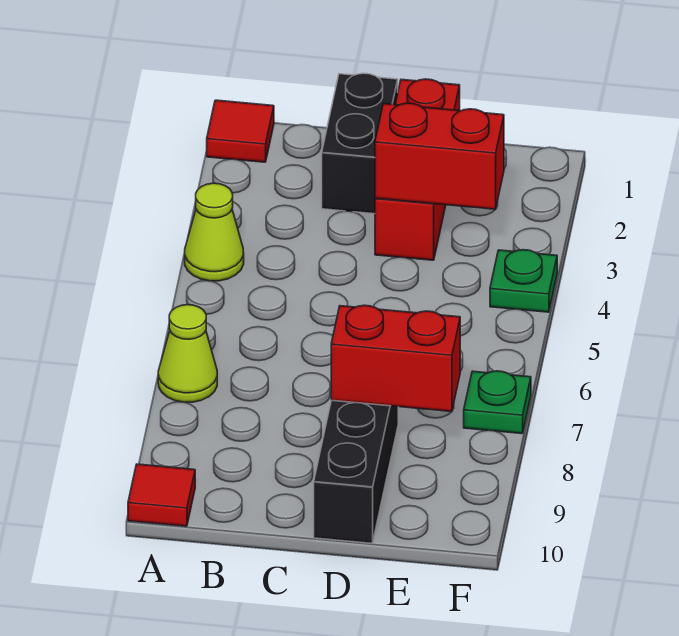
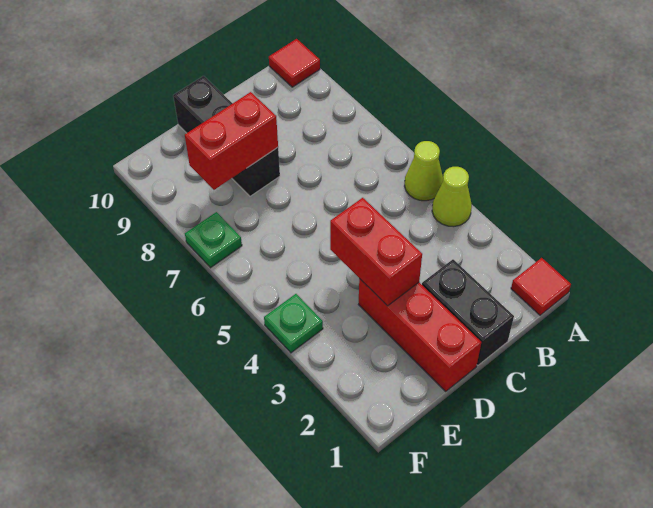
lime cone A7 level 1 -> lime cone A5 level 1
red brick D3:E3 level 2 -> red brick D3:D4 level 2

